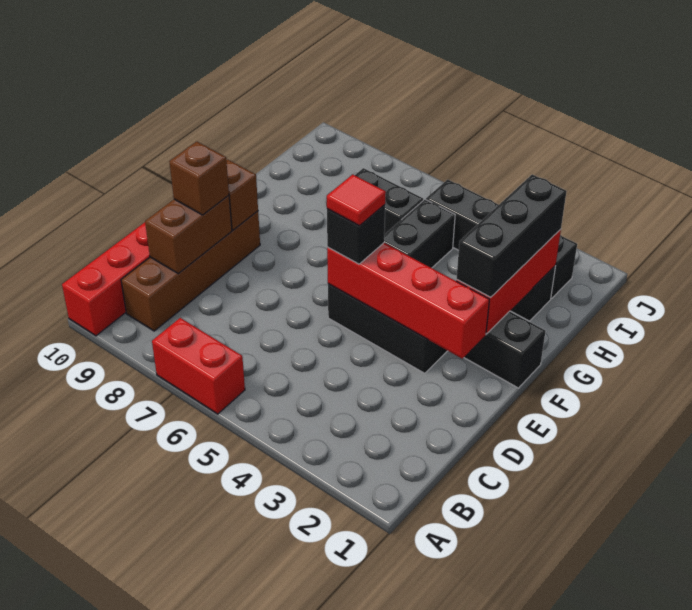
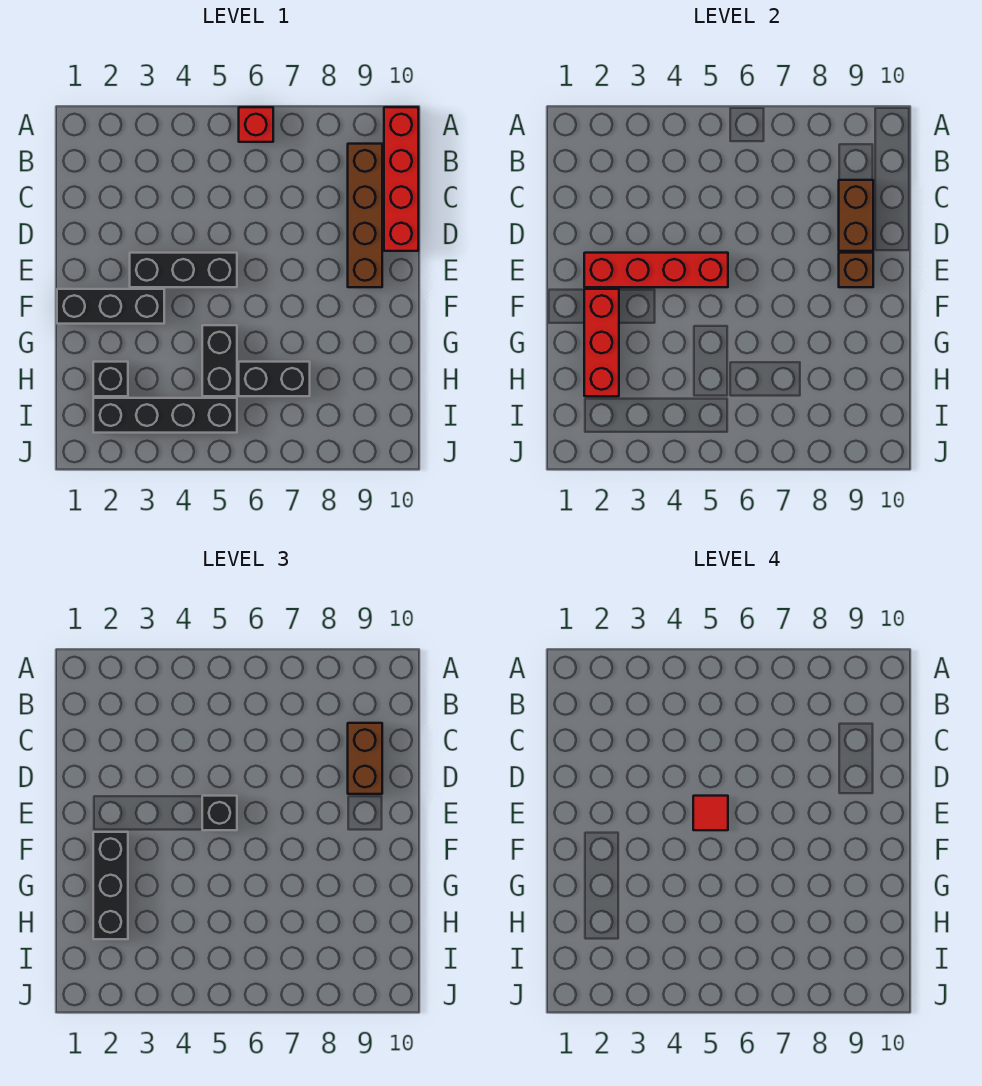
red brick A6:A7 level 1 -> red brick A6 level 1
brown brick D9 level 3 -> brown brick C9:D9 level 3

